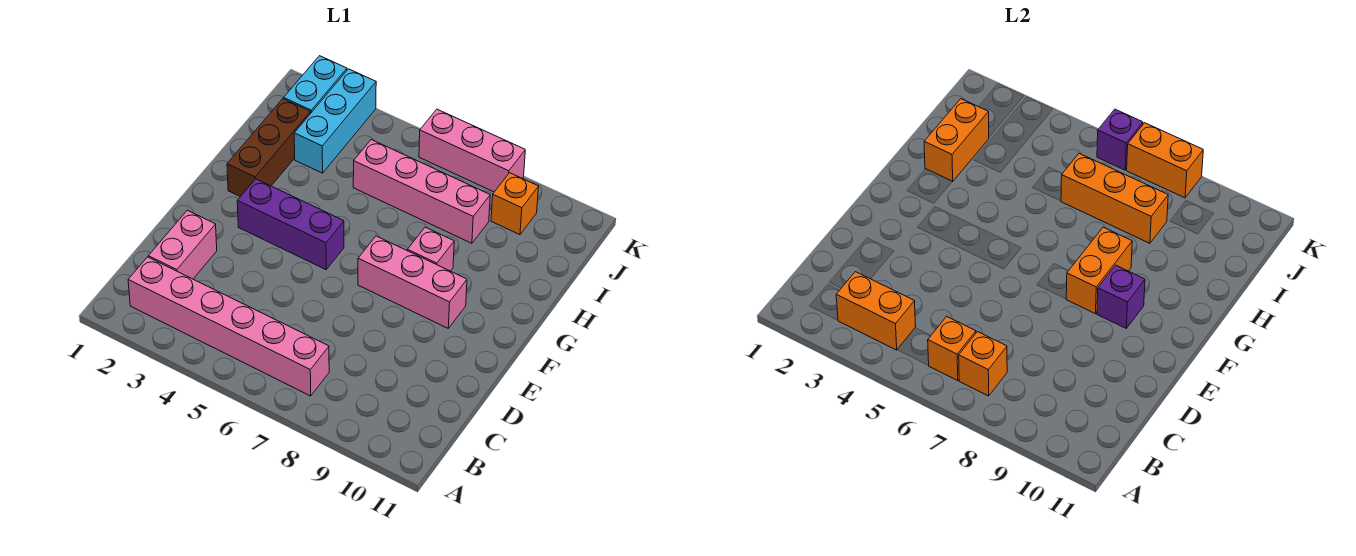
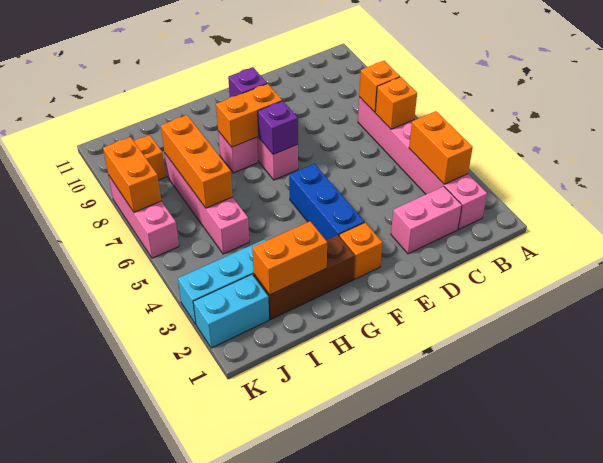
none -> orange brick F2 level 1
purple brick F3:F5 level 1 -> blue brick F3:F5 level 1
purple brick K6 level 2 -> purple brick F7 level 2

